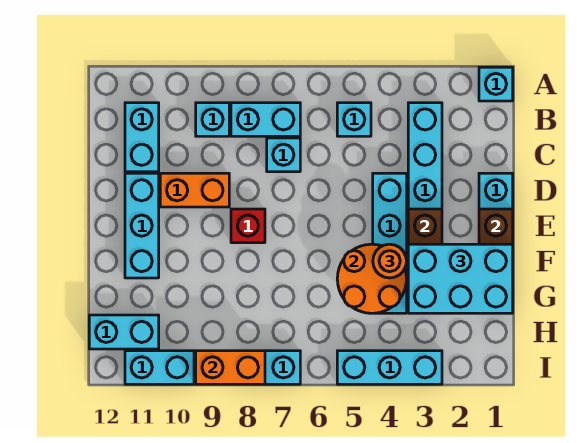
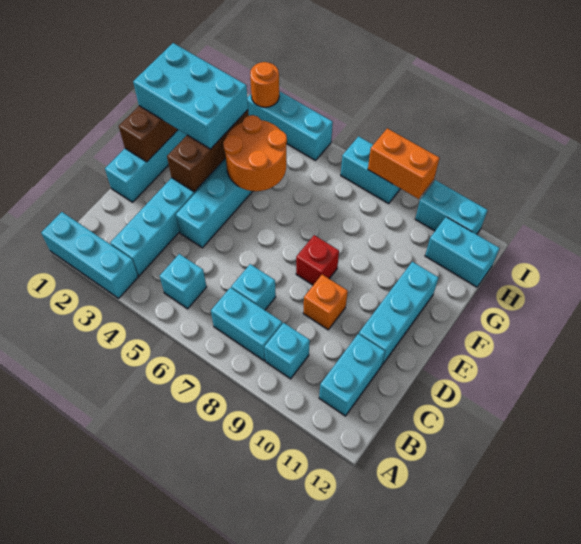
cyan brick A1 level 1 -> cyan brick A1:A3 level 1
orange brick D9:D10 level 1 -> orange brick D9 level 1
orange round brick F4 level 3 -> orange round brick I3 level 2

